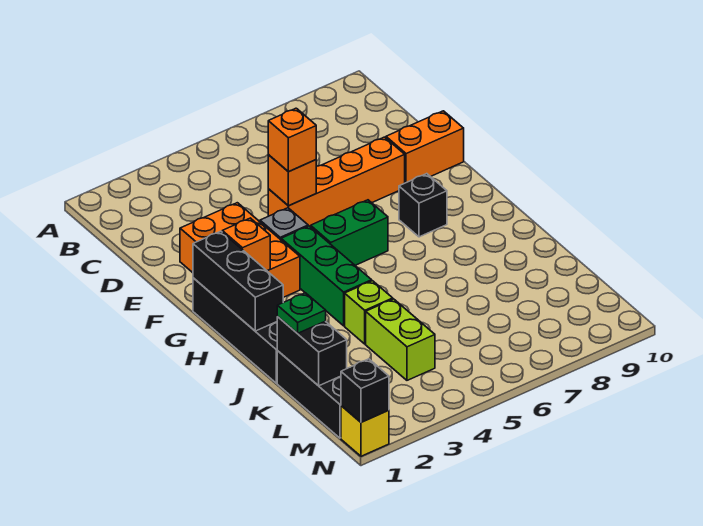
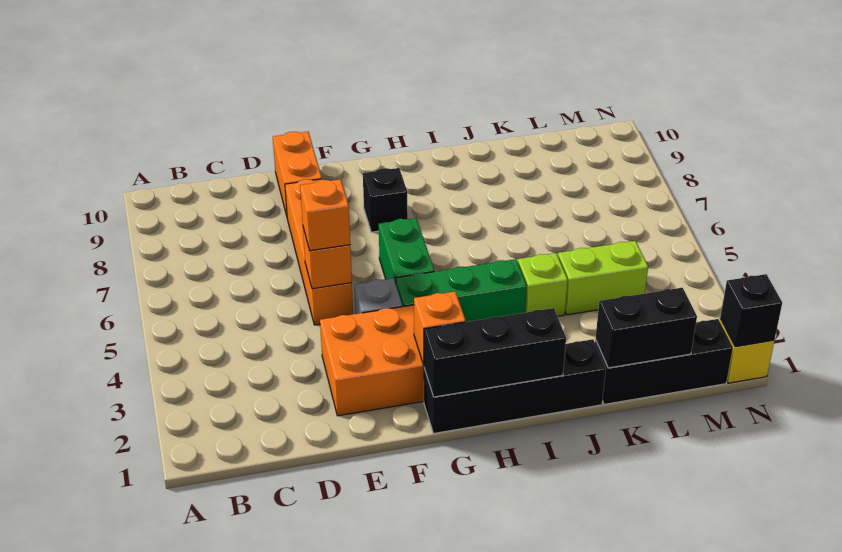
green plate K1 level 3 -> none

